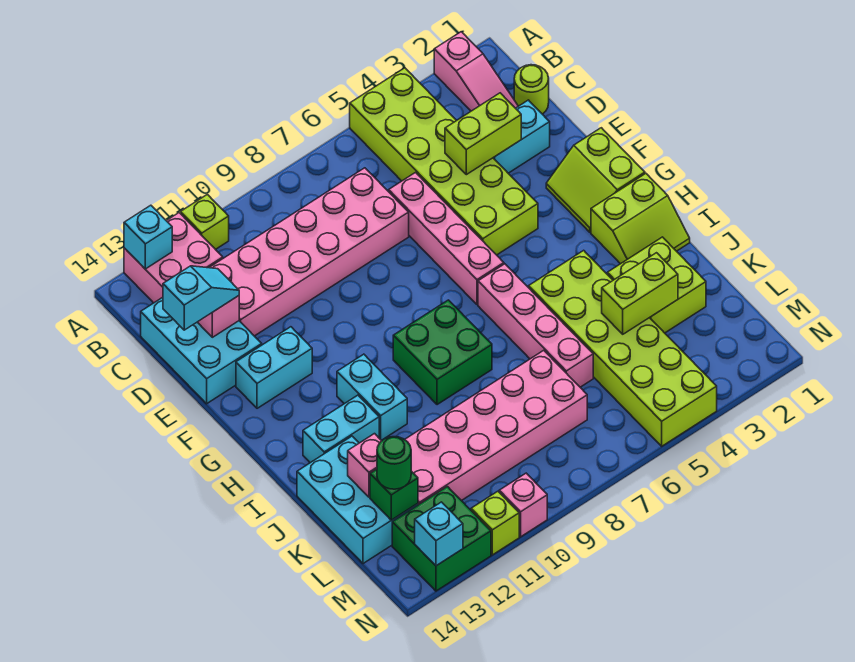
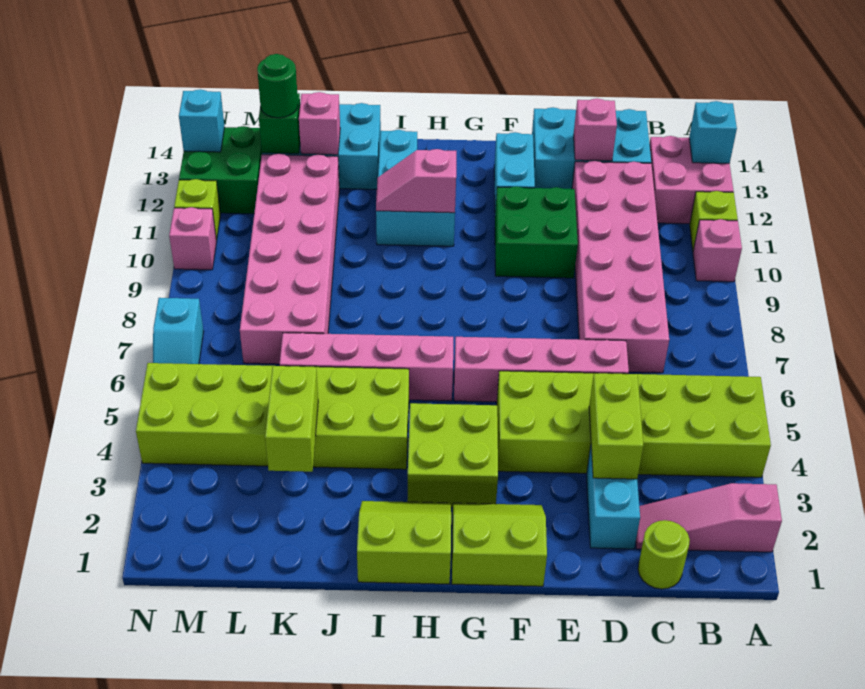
none -> pink brick A10 level 1
cyan slope D13:D14 level 3 top 14 -> cyan slope N6:N7 level 1 top 7
lime slope H1:I2 level 1 top H -> lime slope H1:I2 level 1 top 1
green brick H8:I9 level 1 -> green brick E10:F11 level 1
none -> pink slope H11:I11 level 2 top H
lime brick J2:K3 level 1 -> lime brick G3:H4 level 1

